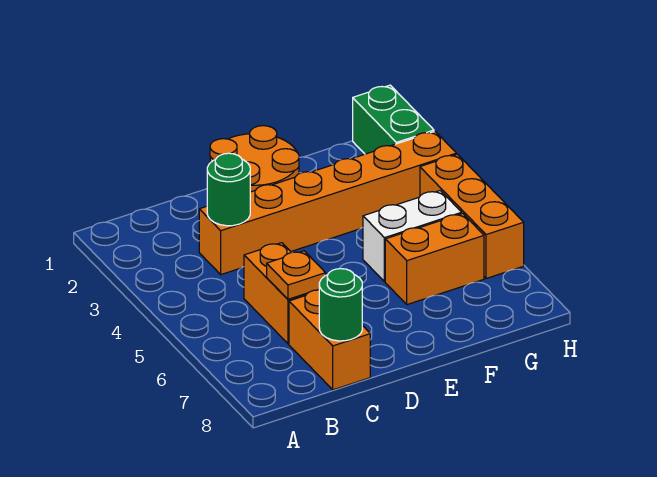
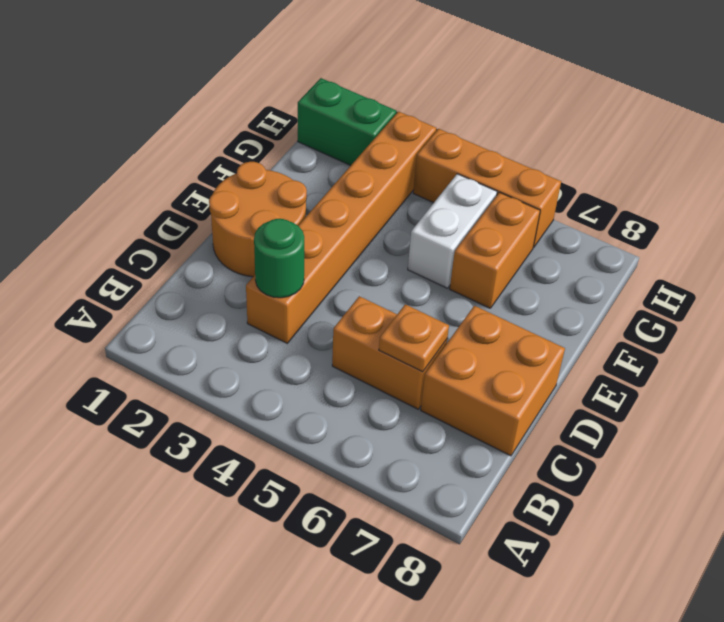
orange brick C7:C8 level 1 -> orange brick C7:D8 level 1
green round brick C8 level 2 -> none

